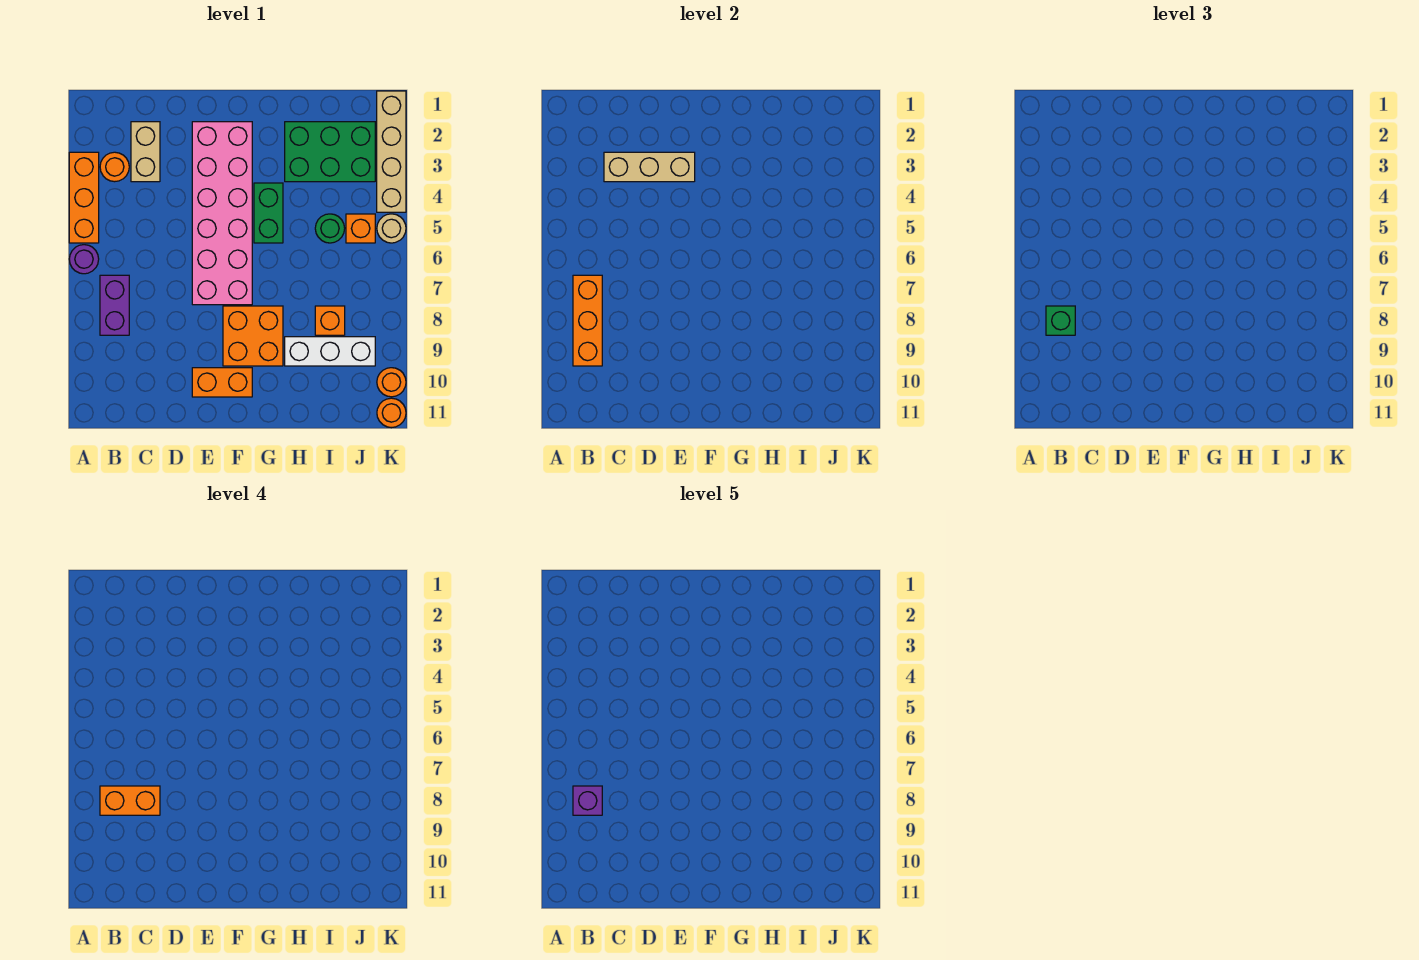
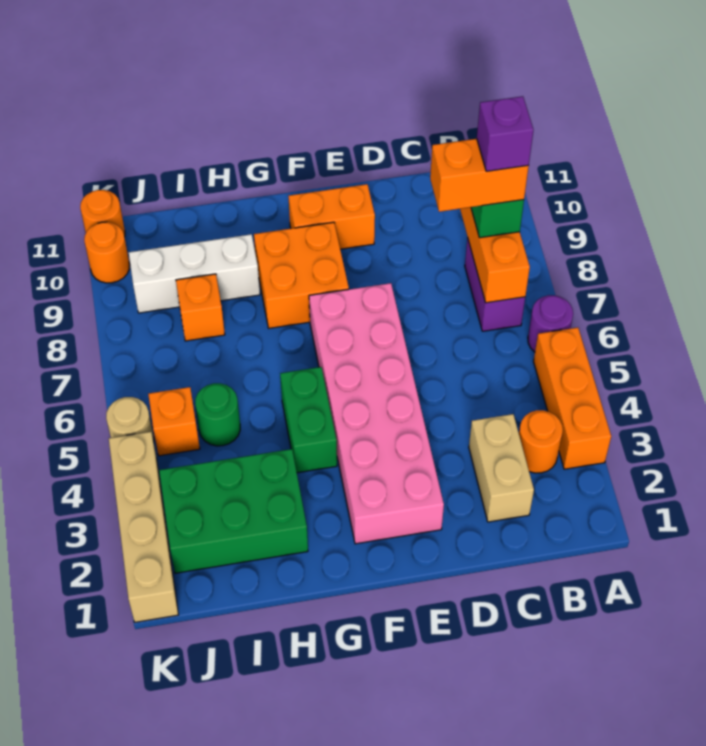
tan brick C3:E3 level 2 -> none

